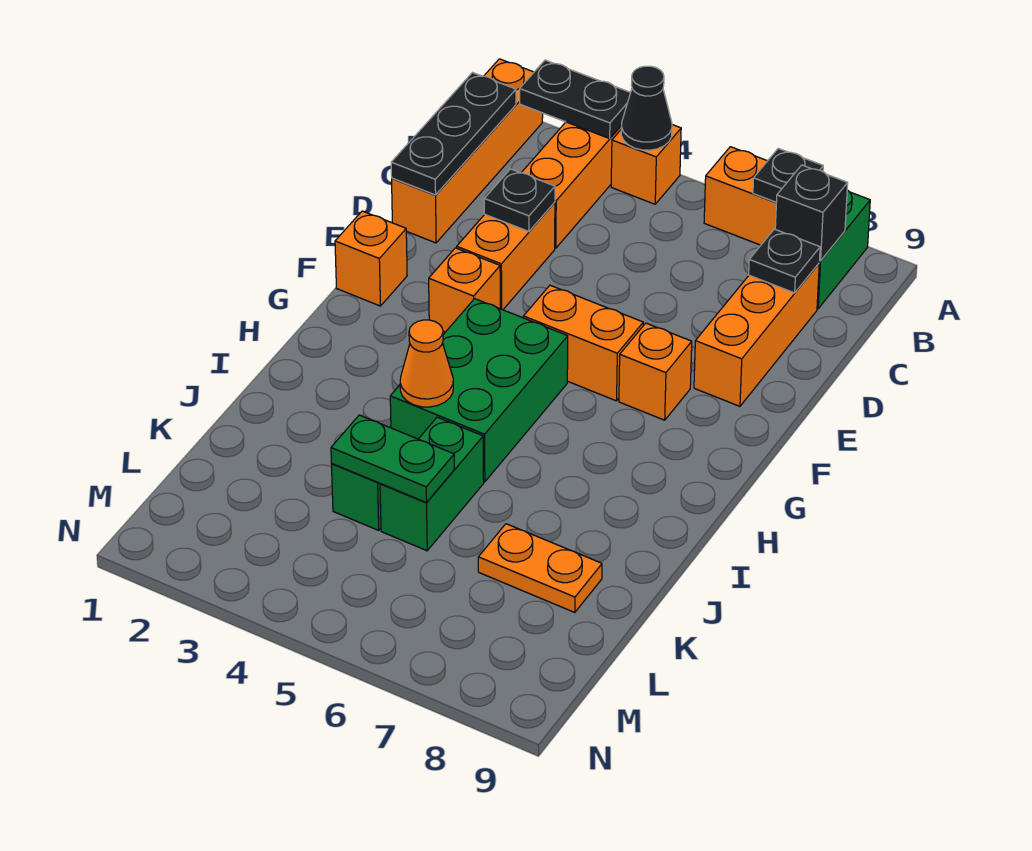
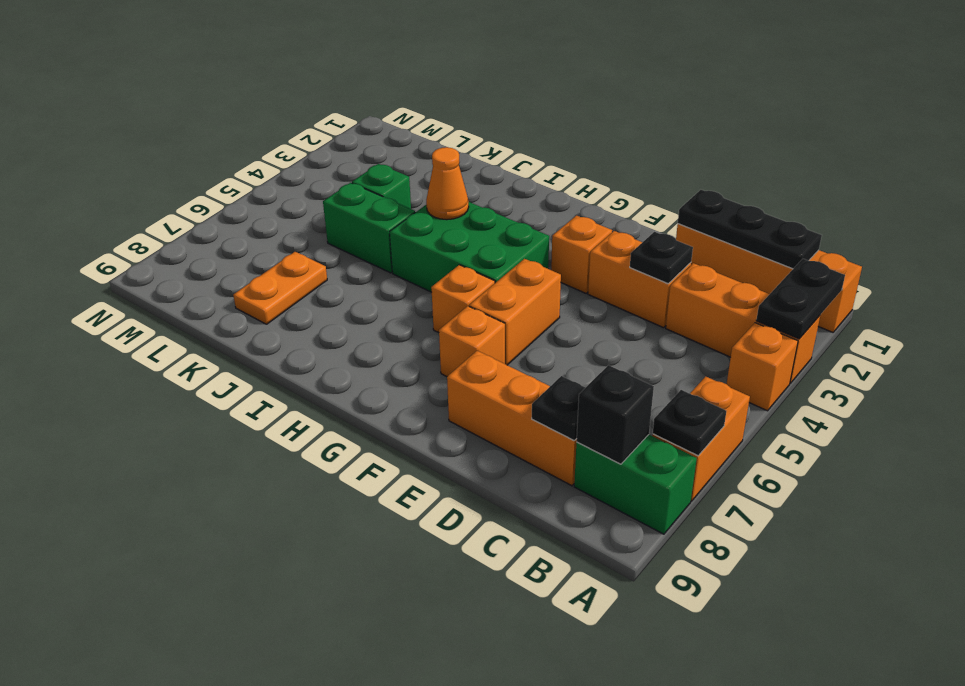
black cone A4 level 2 -> none
orange brick F1 level 1 -> orange brick G6 level 1
green plate K4:K5 level 2 -> none

